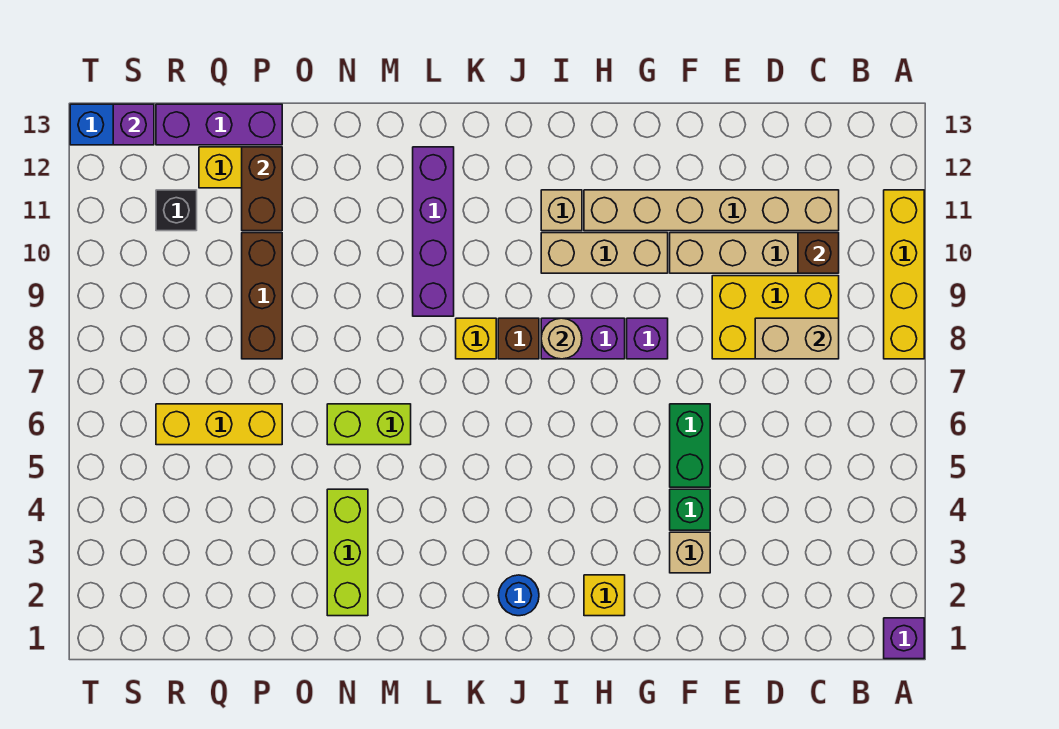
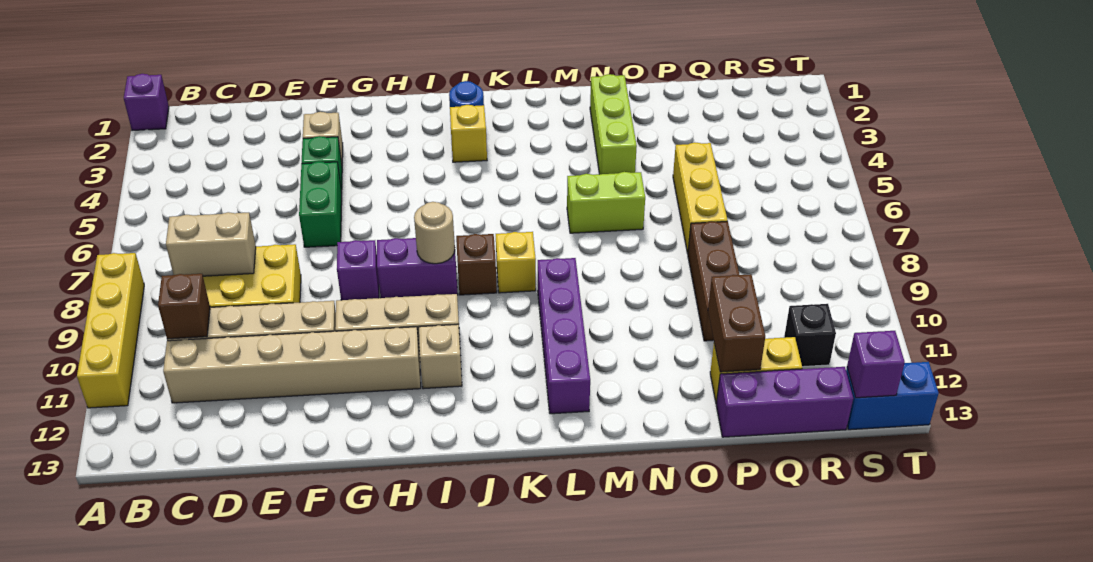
yellow brick H2 level 1 -> yellow brick J3 level 1
yellow brick P6:R6 level 1 -> yellow brick P5:P7 level 1

